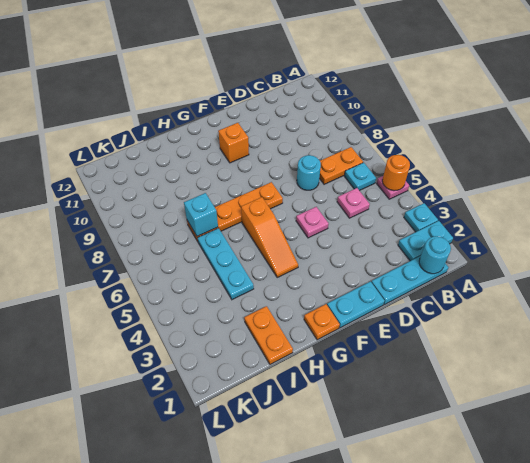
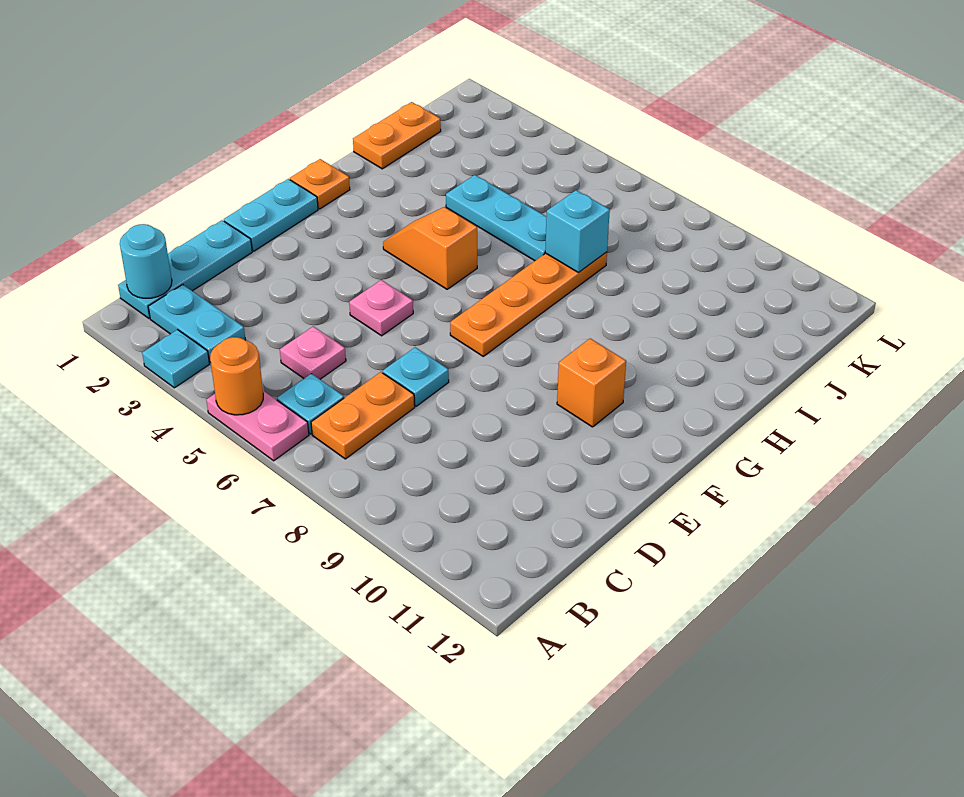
cyan plate A2:B2 level 1 -> cyan plate B2:B3 level 1
pink plate A5 level 1 -> pink plate A5:A6 level 1
cyan round brick D7 level 1 -> cyan plate D7 level 1
orange slope G4:G6 level 1 top 6 -> orange slope G4:G5 level 1 top 5
orange plate I1:I2 level 1 -> orange plate I1:J1 level 1

